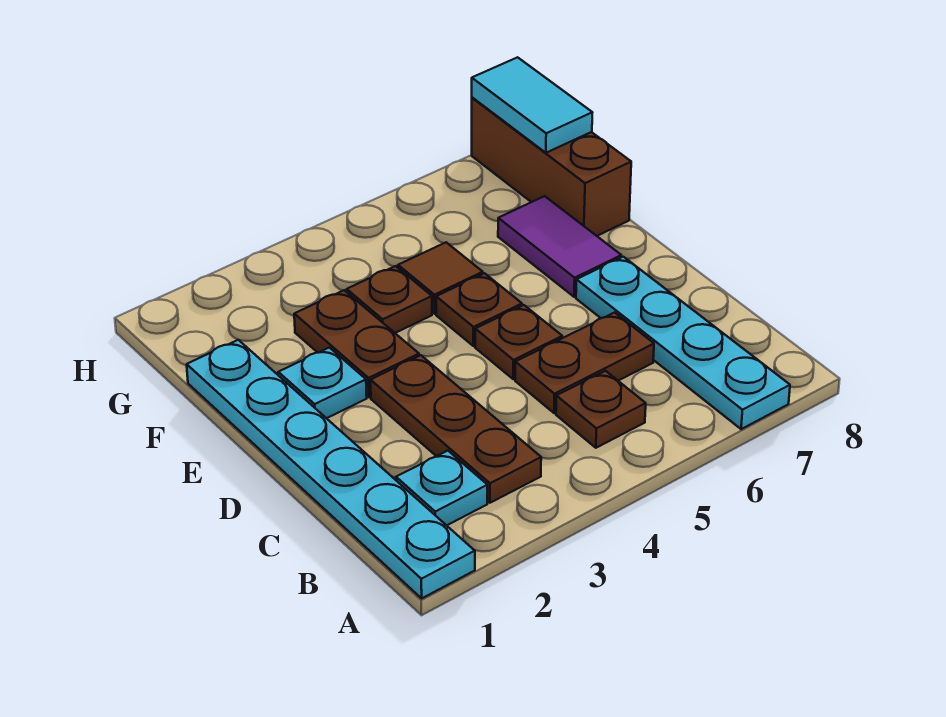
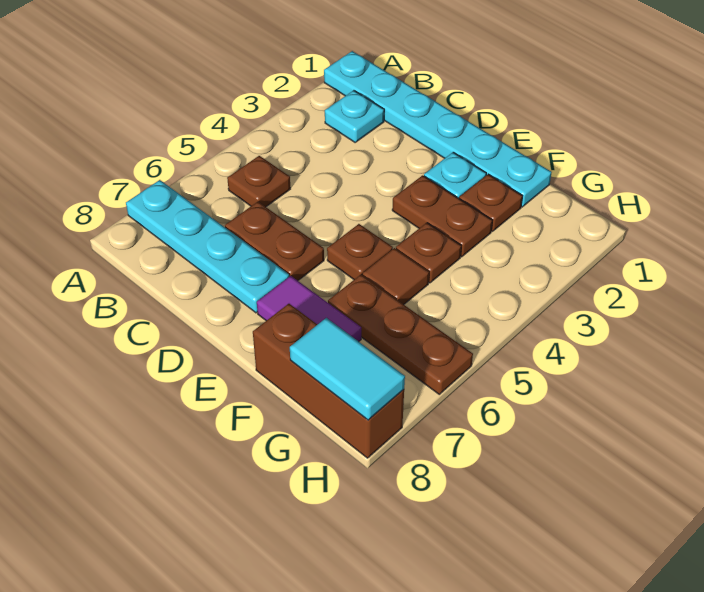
brown plate B3:D3 level 1 -> brown plate F6:H6 level 1
brown plate C5:C6 level 1 -> brown plate C6:D6 level 1
brown plate D5 level 1 -> brown plate F2 level 1

